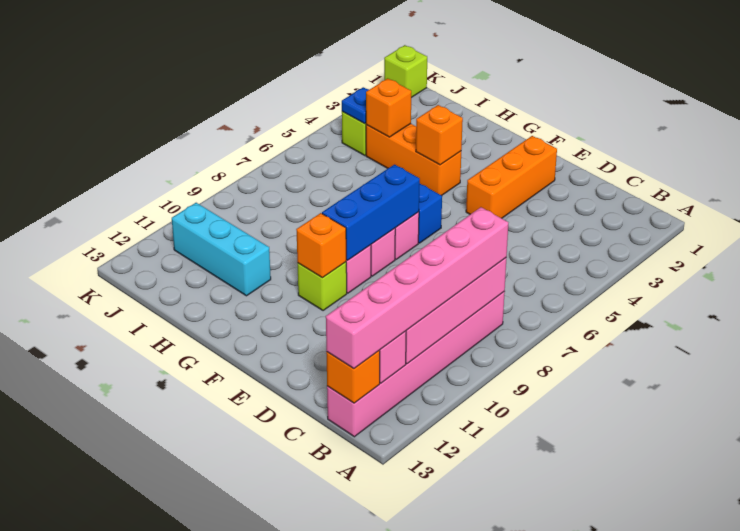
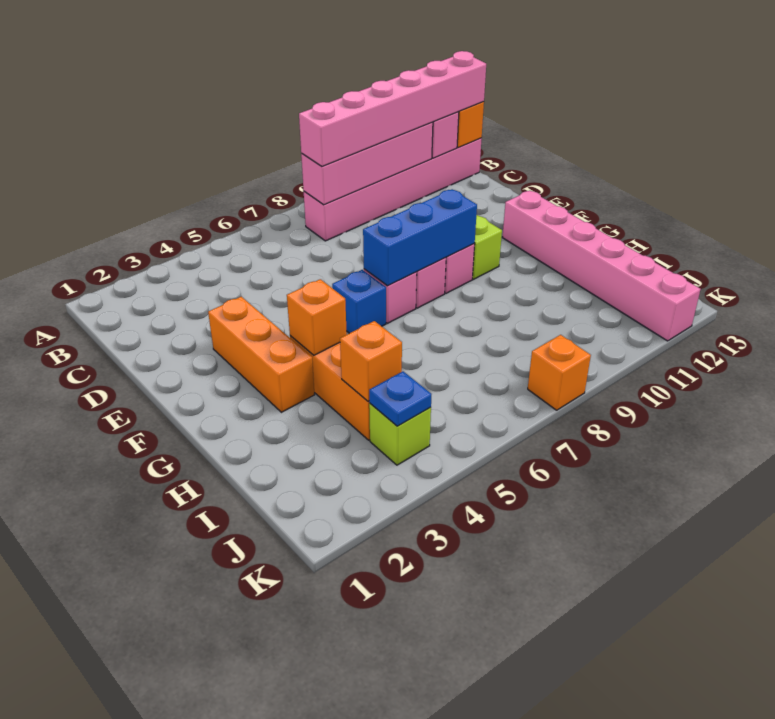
orange brick E2:E4 level 1 -> orange brick E3:G3 level 1
orange brick F10 level 2 -> orange brick K8 level 1
none -> pink brick F12:K12 level 1
cyan brick H11:J11 level 1 -> none
lime brick K1 level 1 -> none

